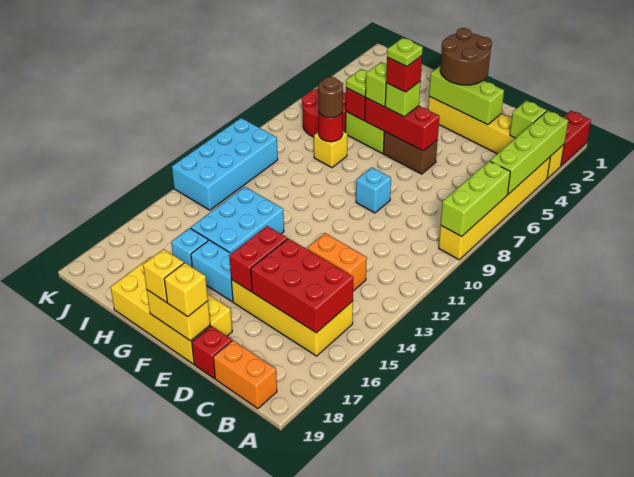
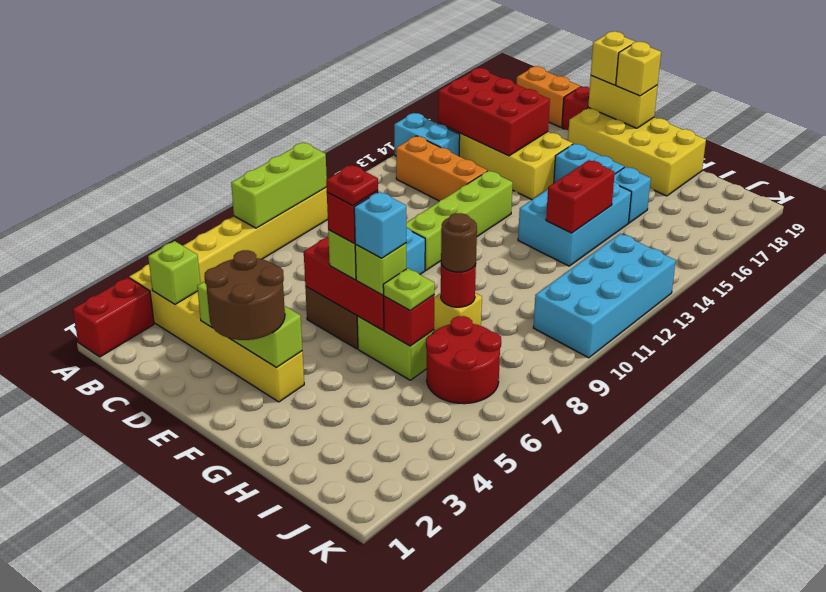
lime brick A3:A6 level 2 -> lime brick E10:E13 level 1
none -> cyan brick A14:B14 level 1
orange brick C13:D13 level 1 -> orange brick B13:D13 level 1
red brick E15:E16 level 2 -> red brick H13:H14 level 2
lime plate F6 level 5 -> red plate F6 level 5
none -> cyan brick G6 level 4

